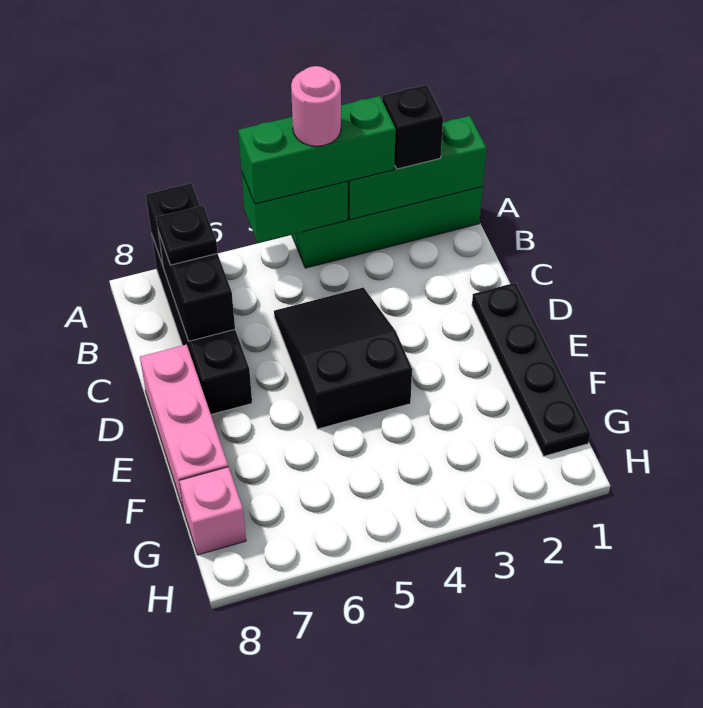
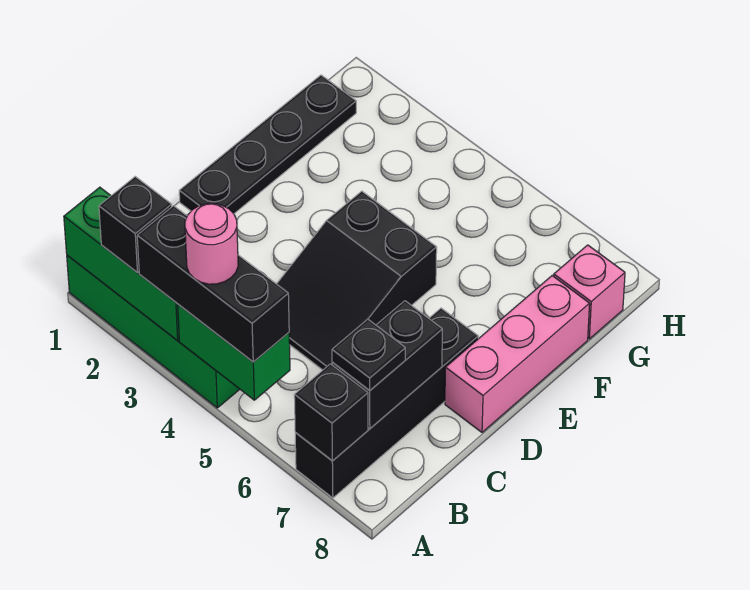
green brick A3:A5 level 3 -> black brick A3:A5 level 3

